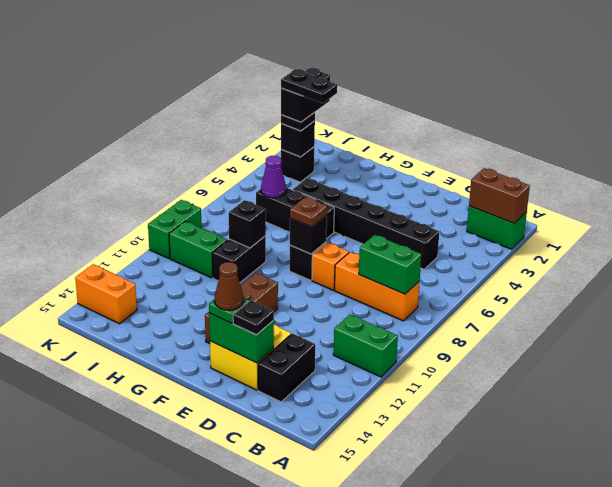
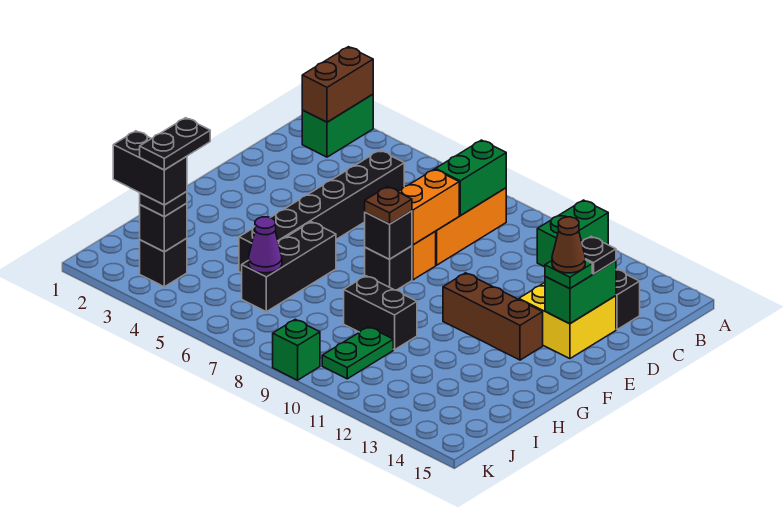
black brick H9 level 2 -> none
green brick I10:J10 level 1 -> green plate I10:J10 level 1
orange brick J14:K14 level 1 -> orange brick D8:E8 level 2
green brick K9:K10 level 1 -> green brick K9 level 1

